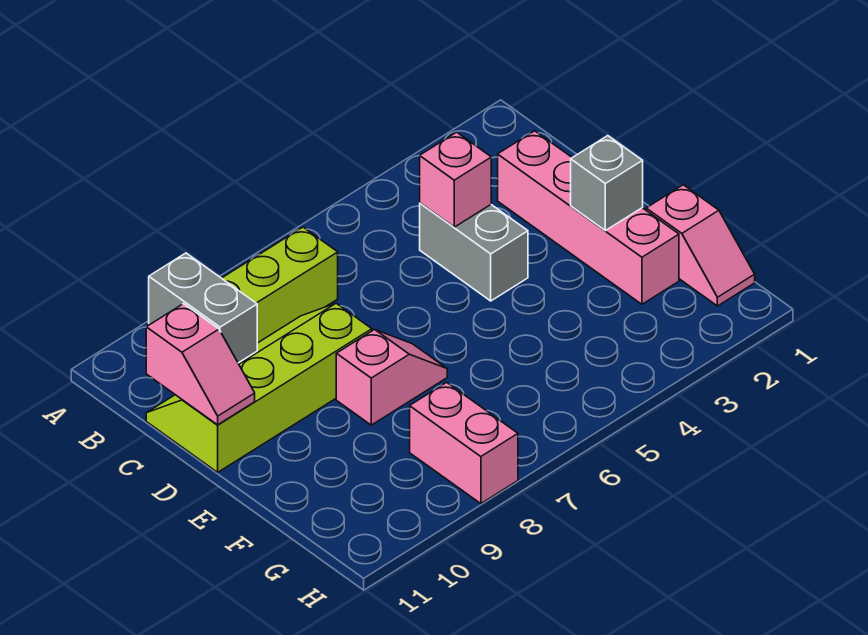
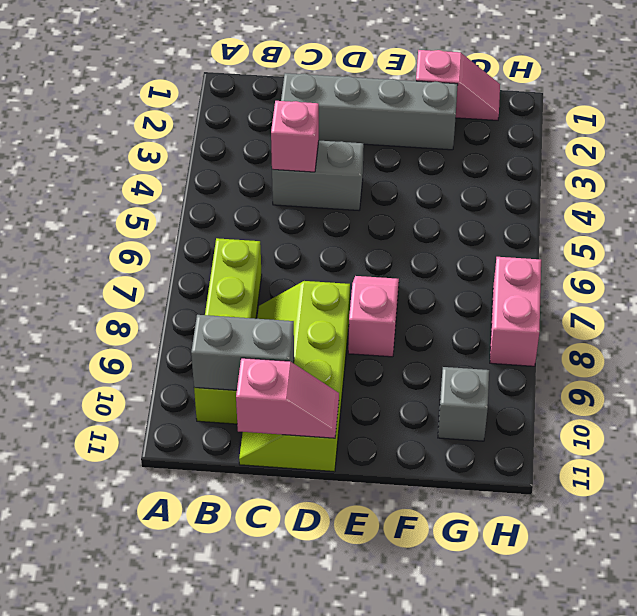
pink brick C2:F2 level 1 -> grey brick C2:F2 level 1
grey brick E2 level 2 -> grey brick G10 level 1
pink brick G8:H8 level 1 -> pink brick H7:H8 level 1

